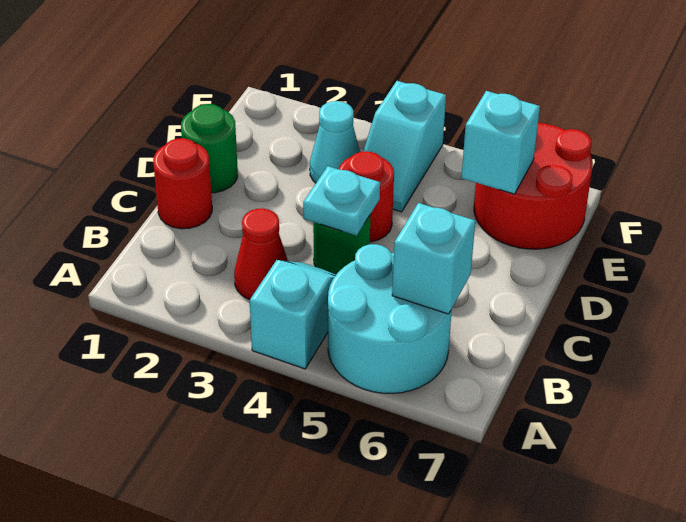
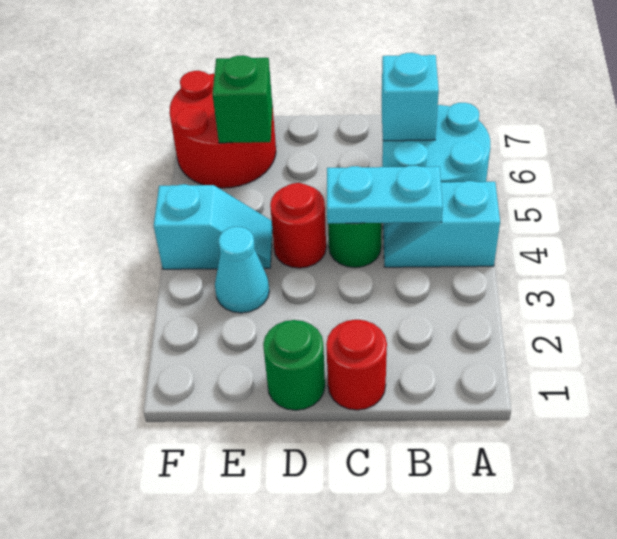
red cone B3 level 1 -> none
cyan plate C4 level 2 -> cyan plate B4:C4 level 2
cyan brick E6 level 2 -> green brick E6 level 2

